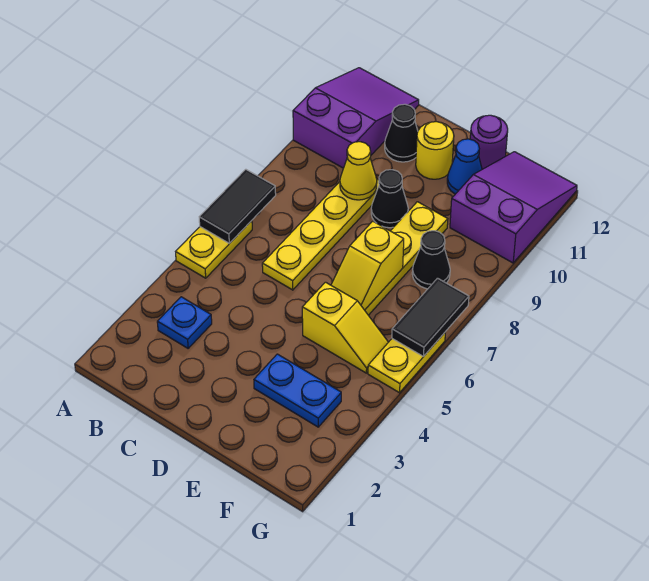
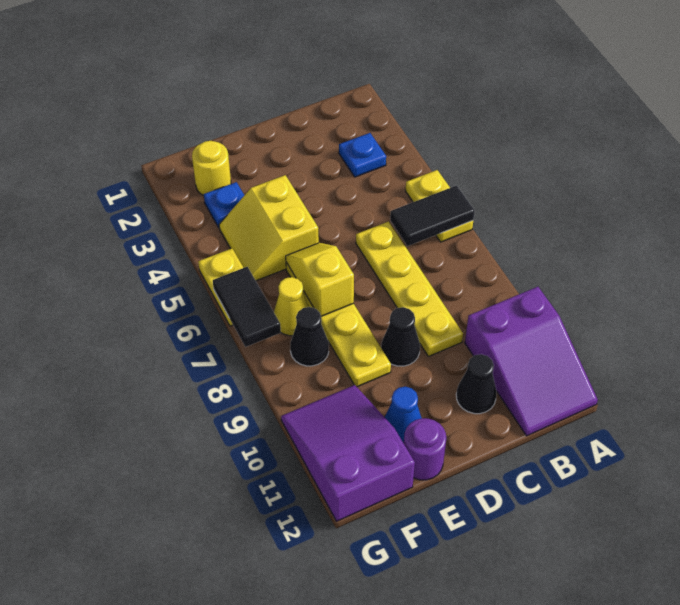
black tile A6:A7 level 2 -> black tile A6:B6 level 2
yellow cone C9 level 2 -> yellow cone F7 level 1
yellow round brick D11 level 1 -> yellow round brick F2 level 1
blue plate E3:F3 level 1 -> blue plate F3 level 1
yellow slope E5:F5 level 1 top E -> yellow slope E4:F5 level 1 top E
purple slope F10:G12 level 1 top 10 -> purple slope F10:G12 level 1 top 12

